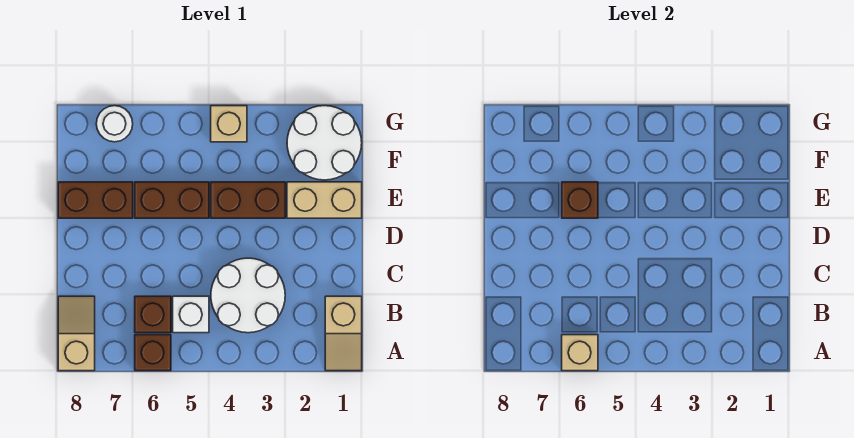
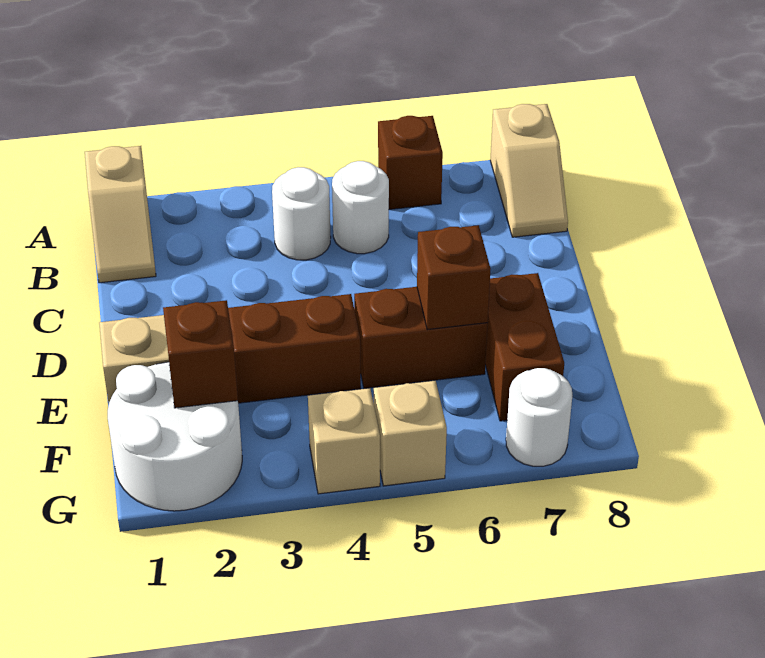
tan slope A1:B1 level 1 top B -> tan slope A1:B1 level 1 top A
tan brick A6 level 2 -> tan brick G5 level 1
white round brick B3:C4 level 1 -> white round brick B4 level 1
white brick B5 level 1 -> white round brick B5 level 1
brown brick B6 level 1 -> brown brick F2 level 2
brown brick E7:E8 level 1 -> brown brick E7:F7 level 1

